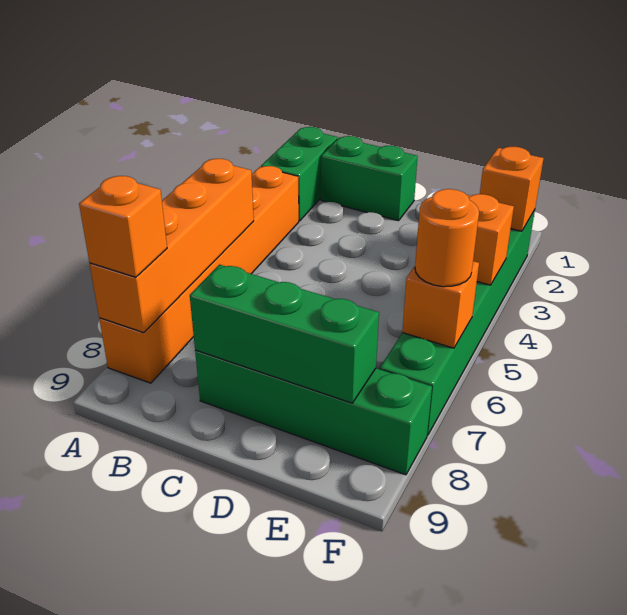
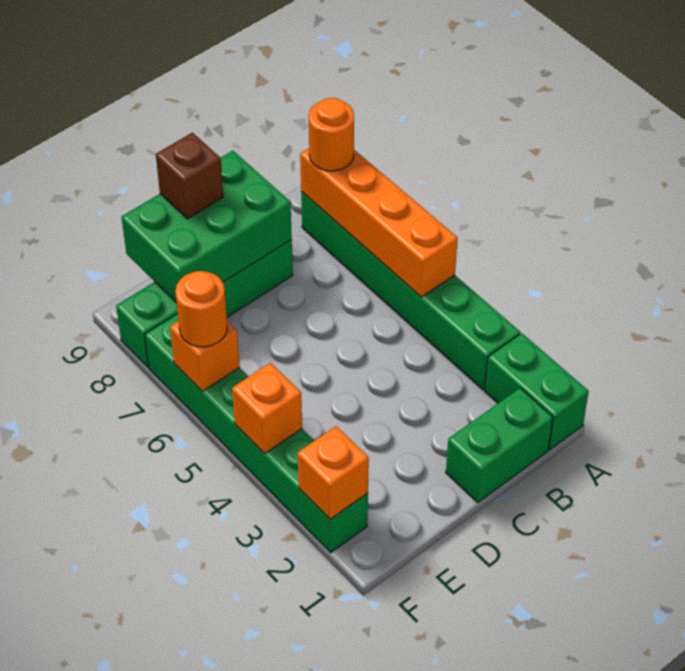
orange brick A3:A8 level 1 -> green brick A3:A8 level 1
orange brick A8 level 3 -> orange round brick A8 level 3
green brick C8:E8 level 2 -> green brick C8:E9 level 2
none -> brown brick D9 level 3

